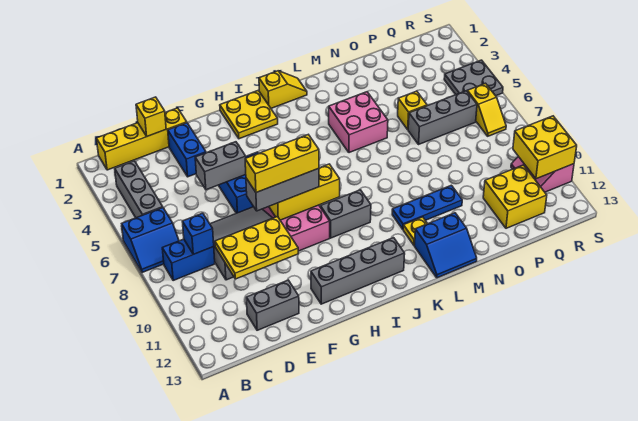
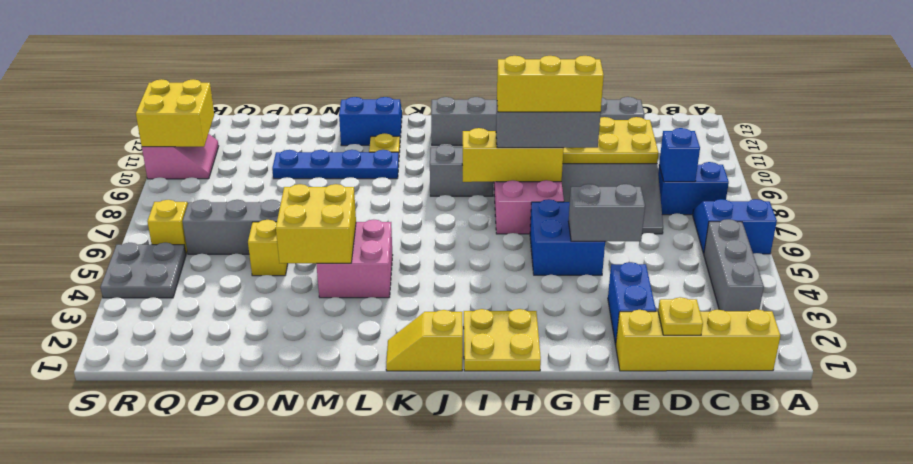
yellow brick D1 level 2 -> yellow plate D1 level 2
blue plate L10:N10 level 1 -> blue plate L10:O10 level 1
yellow brick P11:Q12 level 1 -> yellow brick M4:N5 level 2

